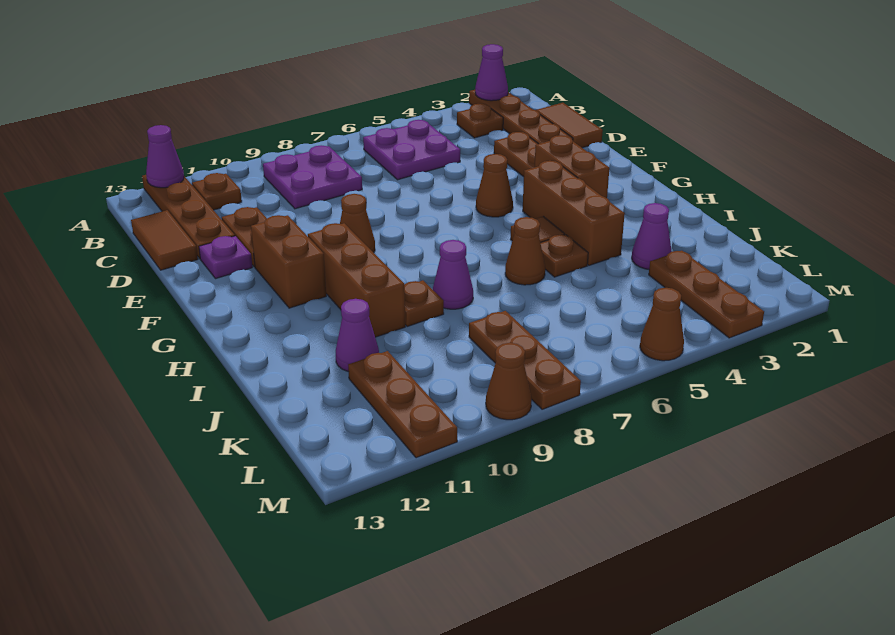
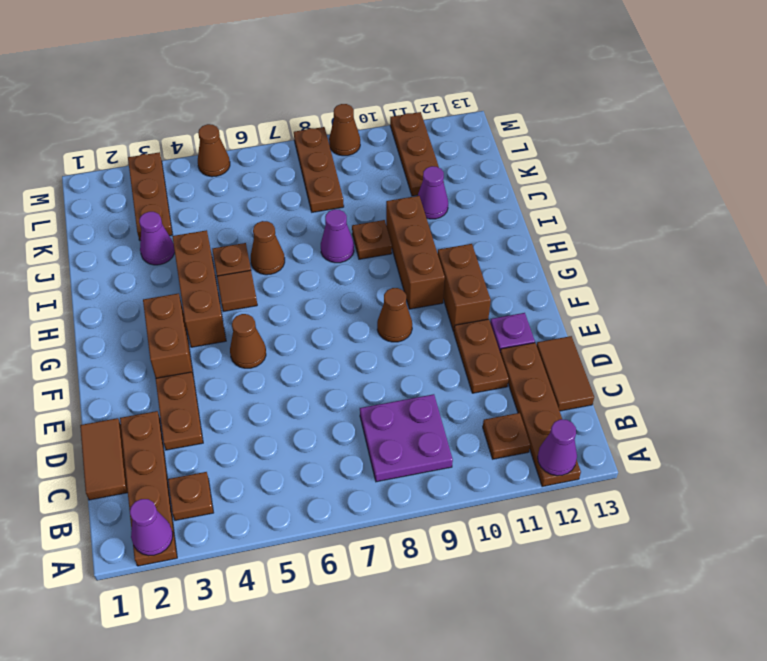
purple plate B5:C6 level 1 -> none

